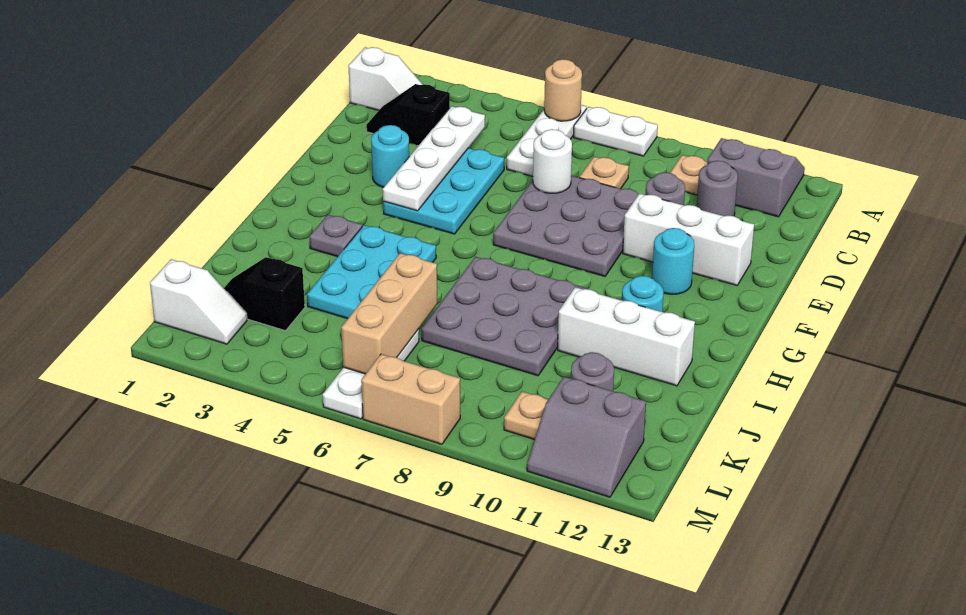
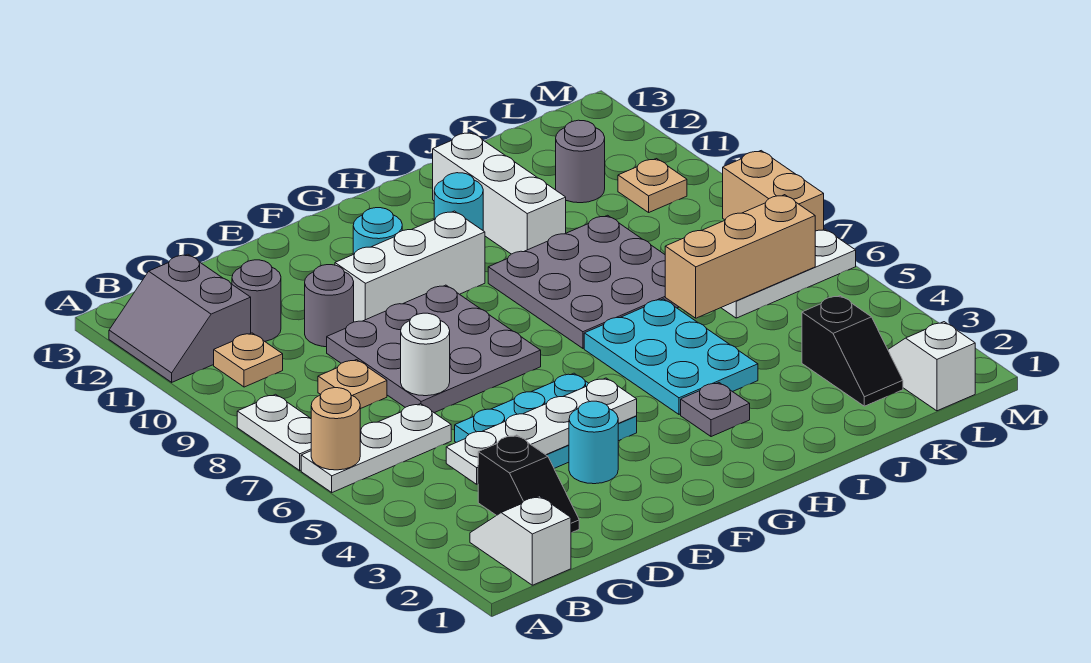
white brick E10:E12 level 1 -> white brick E10:G10 level 1
cyan plate H4:J5 level 1 -> cyan plate H4:I6 level 1
grey slope L11:M12 level 1 top L -> none

